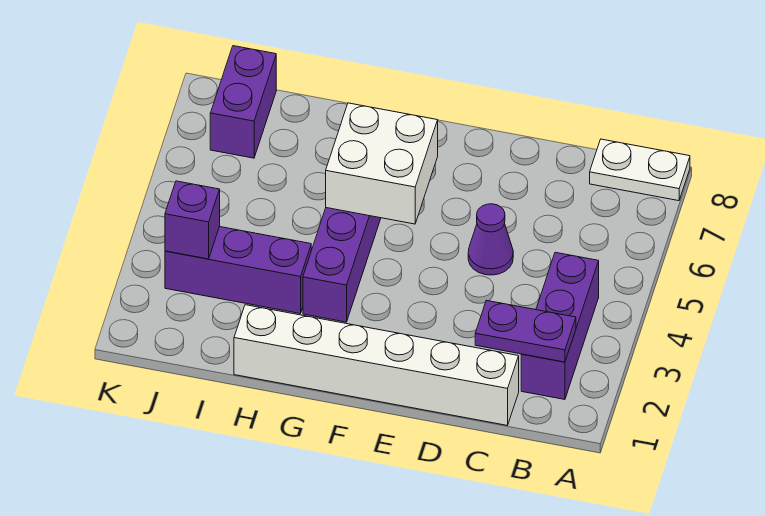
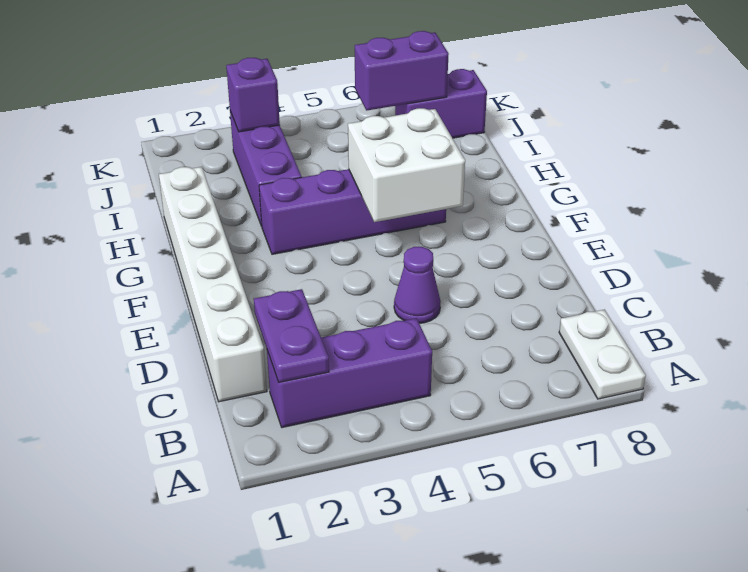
none -> purple brick J6:J7 level 2

